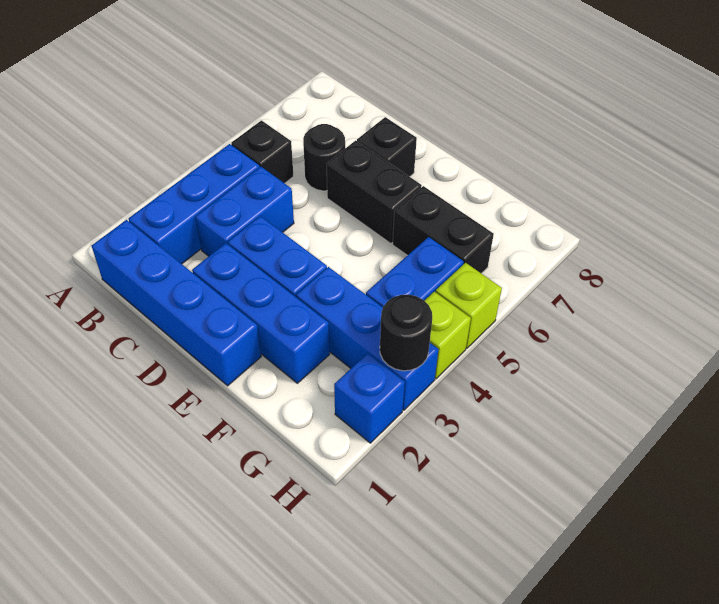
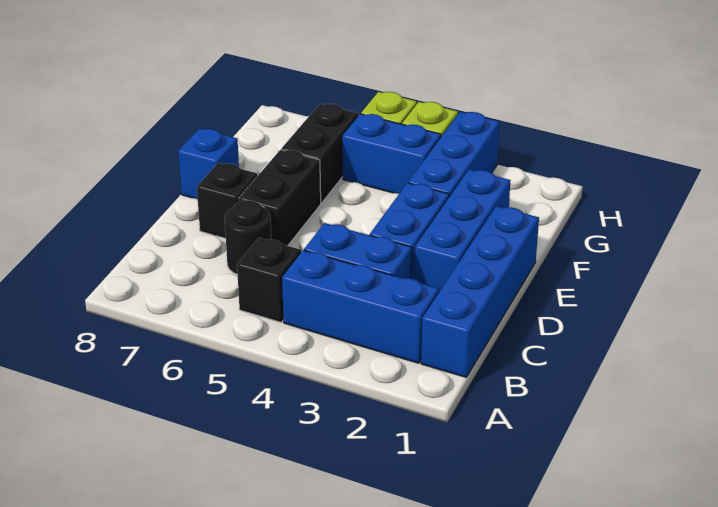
blue brick H2 level 1 -> blue brick E8 level 1
black round brick H3 level 2 -> none

